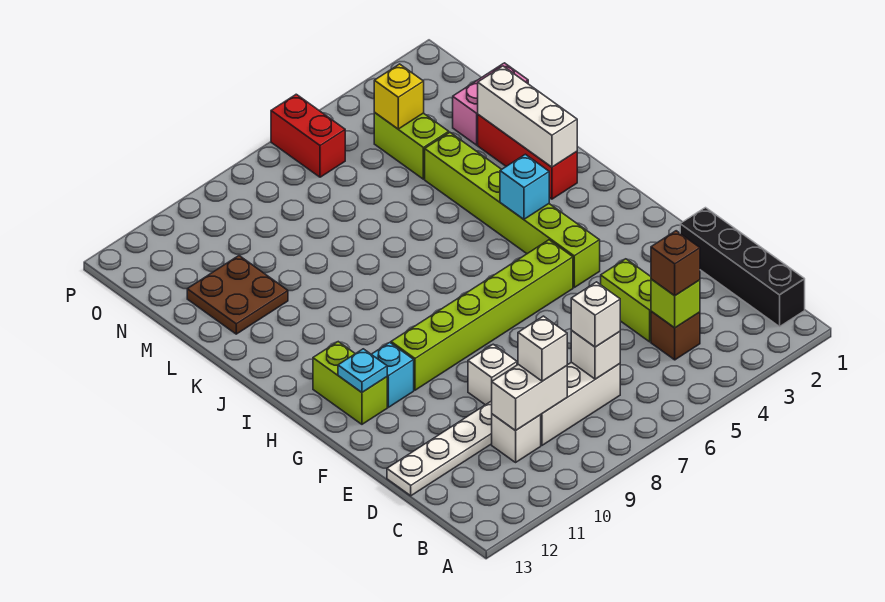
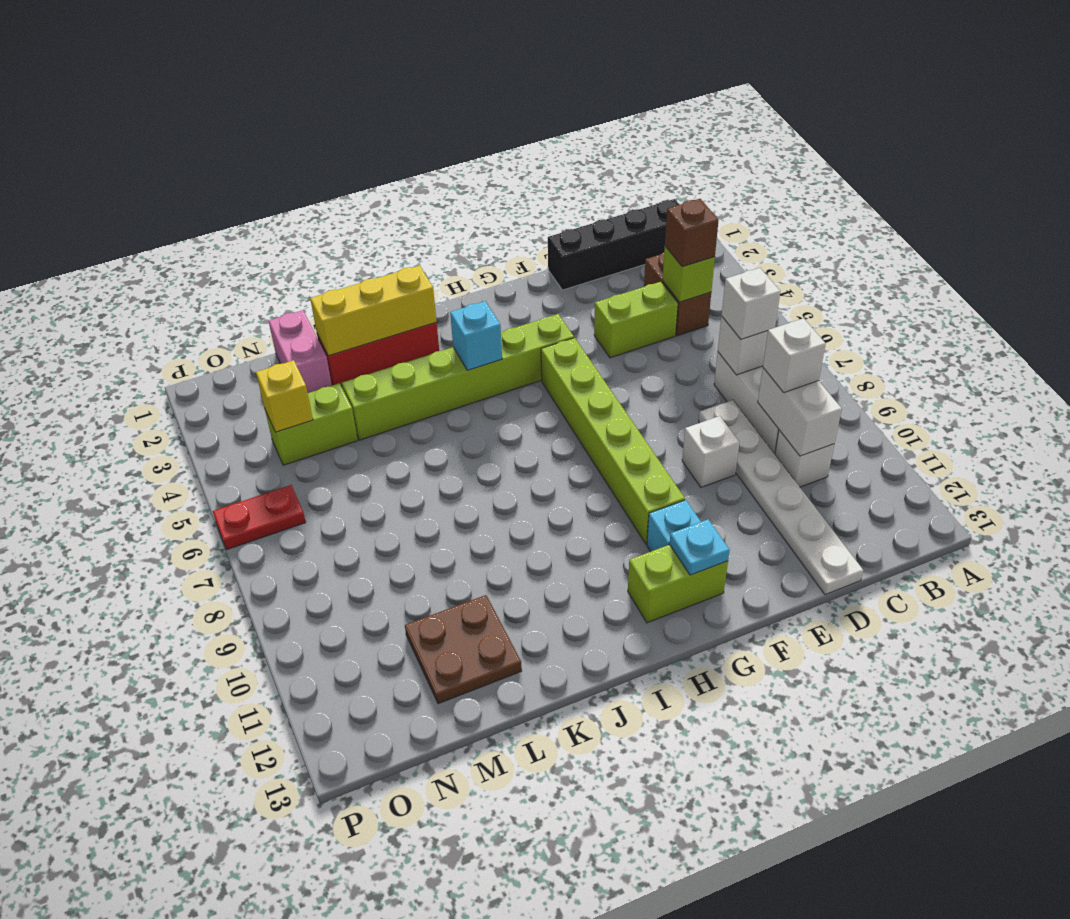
brown brick C4 level 1 -> brown brick C3:C4 level 1
white brick J2:L2 level 2 -> yellow brick J2:L2 level 2
red brick O6:P6 level 1 -> red plate O6:P6 level 1

